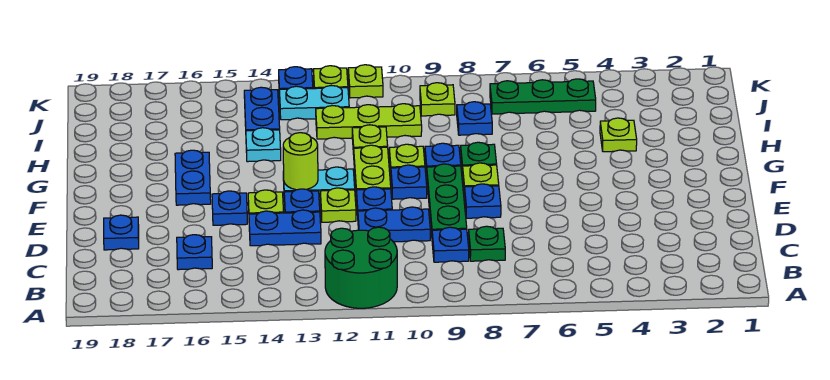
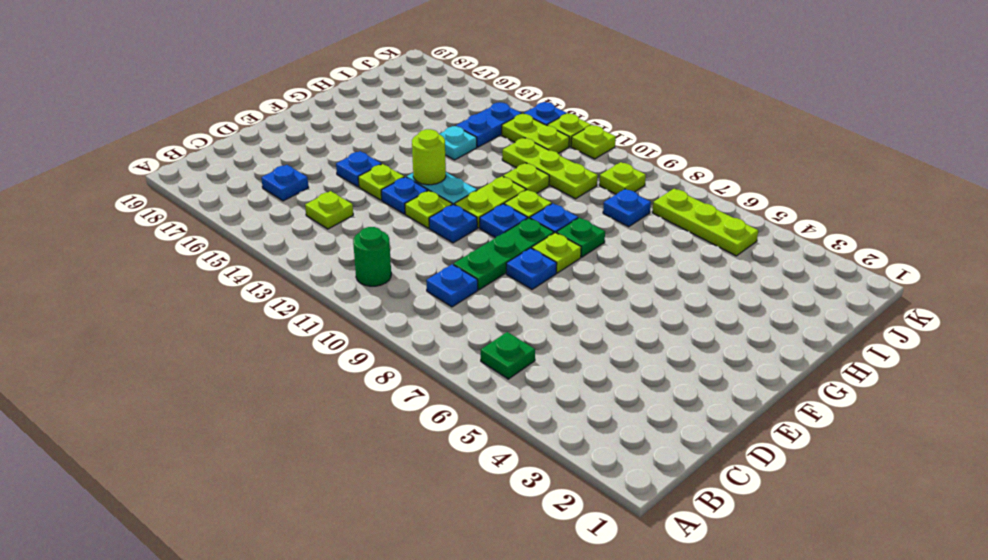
green round brick A11:B12 level 1 -> green round brick B11 level 1
green plate C8 level 1 -> green plate B6 level 1
blue plate D10:D11 level 1 -> none
blue plate D13:D14 level 1 -> none
blue plate D18 level 1 -> none
blue plate F16:G16 level 1 -> none
lime plate H4 level 1 -> lime plate C14 level 1
green plate J5:J7 level 1 -> lime plate J5:J7 level 1
cyan plate J12:J13 level 1 -> lime plate J12:J13 level 1

